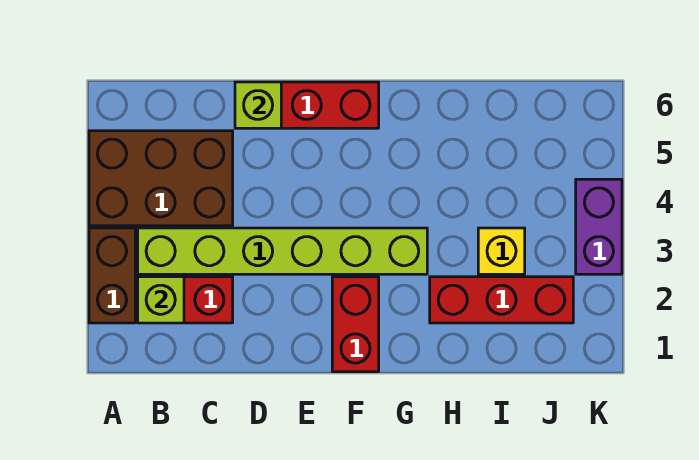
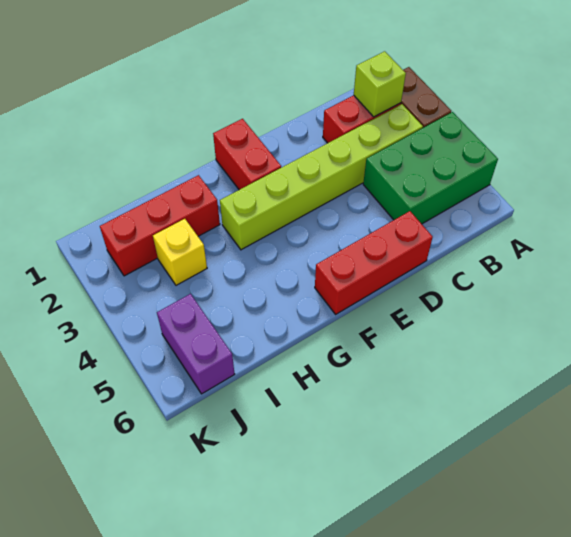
brown brick A4:C5 level 1 -> green brick A4:C5 level 1
lime brick D6 level 2 -> none
purple brick K3:K4 level 1 -> purple brick J5:J6 level 1

